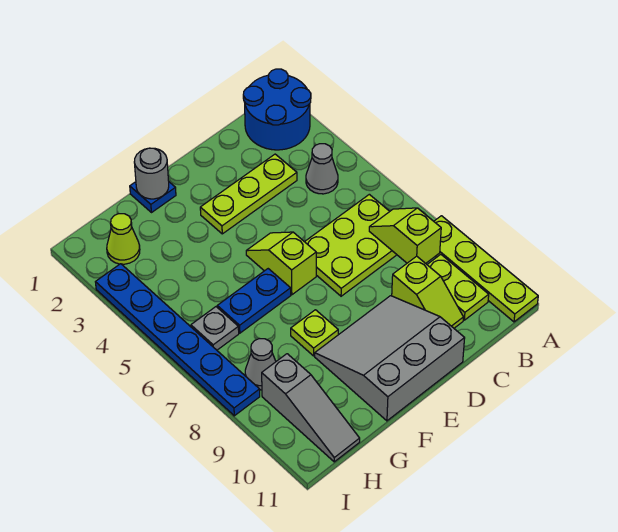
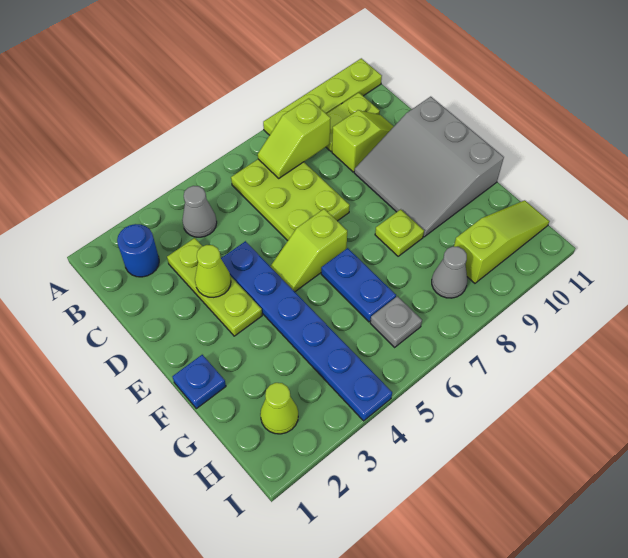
blue round brick A1:B2 level 1 -> blue round brick B2 level 1
none -> lime cone D3 level 2
grey round brick F1 level 2 -> none
grey slope H9:H11 level 1 top 9 -> lime slope H9:H11 level 1 top 9
blue plate I3:I8 level 1 -> blue plate D4:I4 level 1

